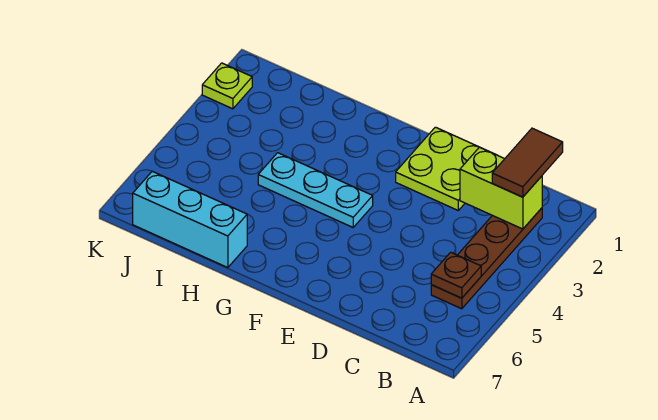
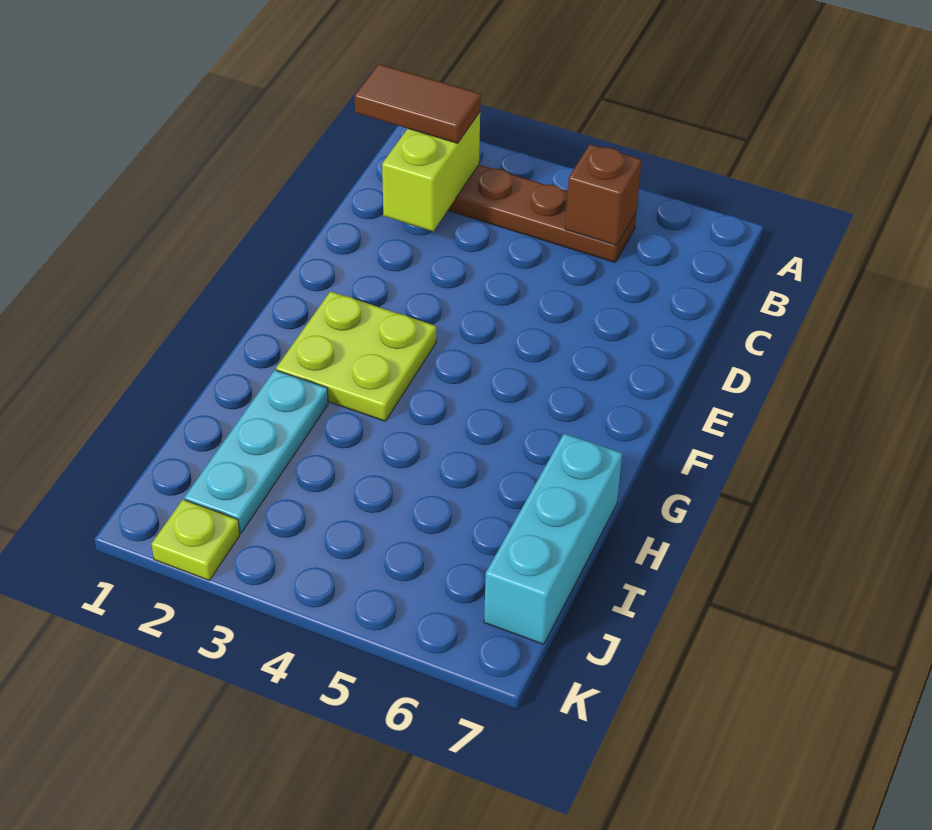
brown plate B5 level 2 -> brown brick B5 level 2
lime plate D1:E2 level 1 -> lime plate F2:G3 level 1
cyan plate F4:H4 level 1 -> cyan plate H2:J2 level 1

